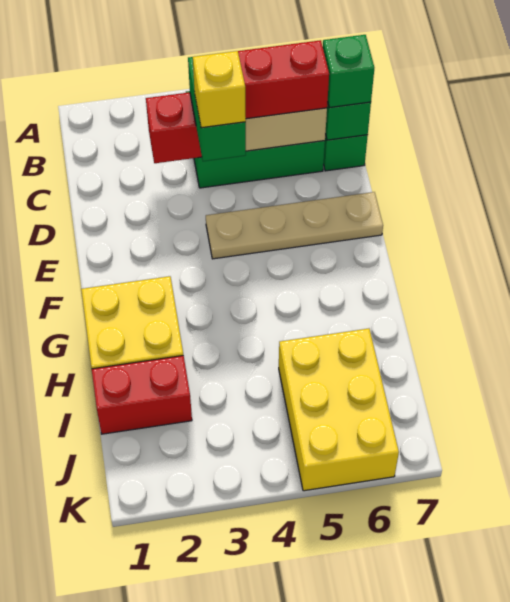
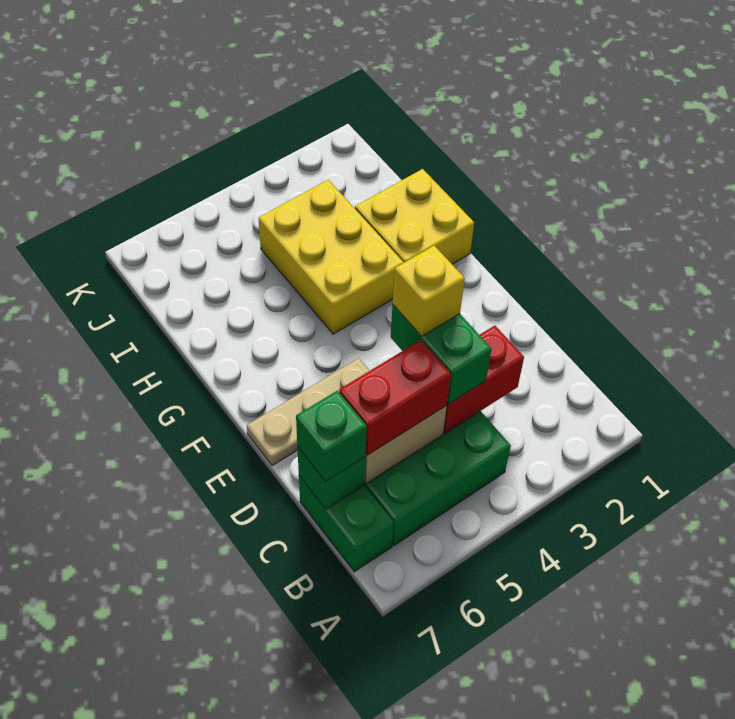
tan plate E4:E7 level 1 -> tan plate E5:E7 level 1
red brick I1:I2 level 1 -> none
yellow brick I5:K6 level 1 -> yellow brick G3:I4 level 1

